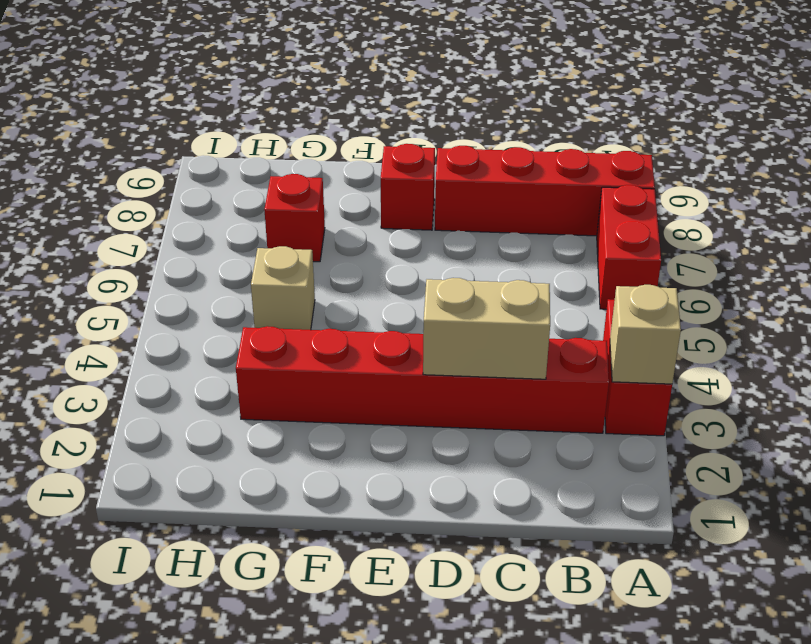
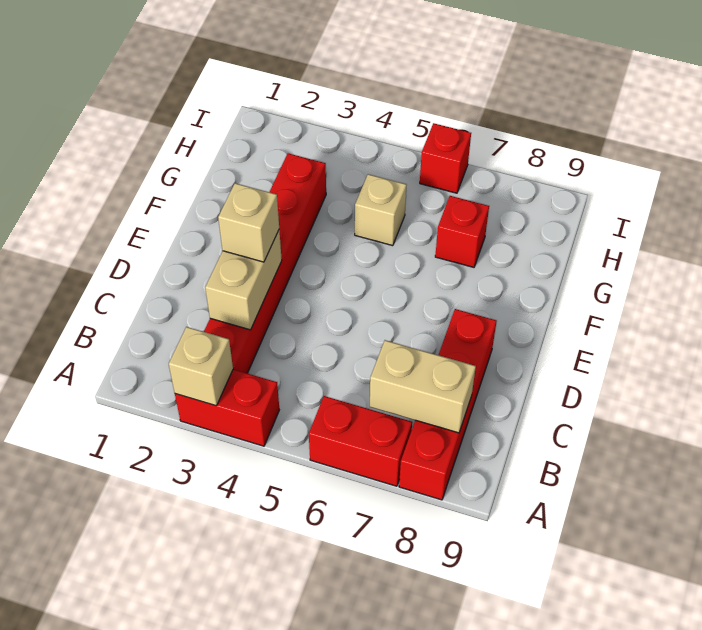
none -> tan brick B7:B8 level 2
none -> tan brick D3 level 3
red brick E8 level 1 -> red brick I6 level 1

